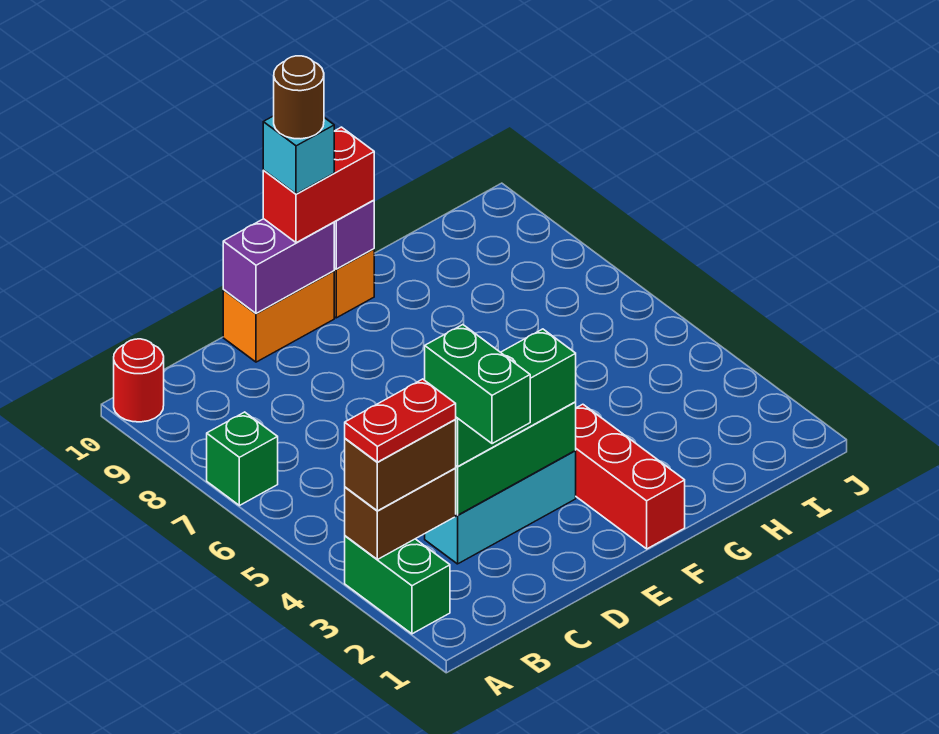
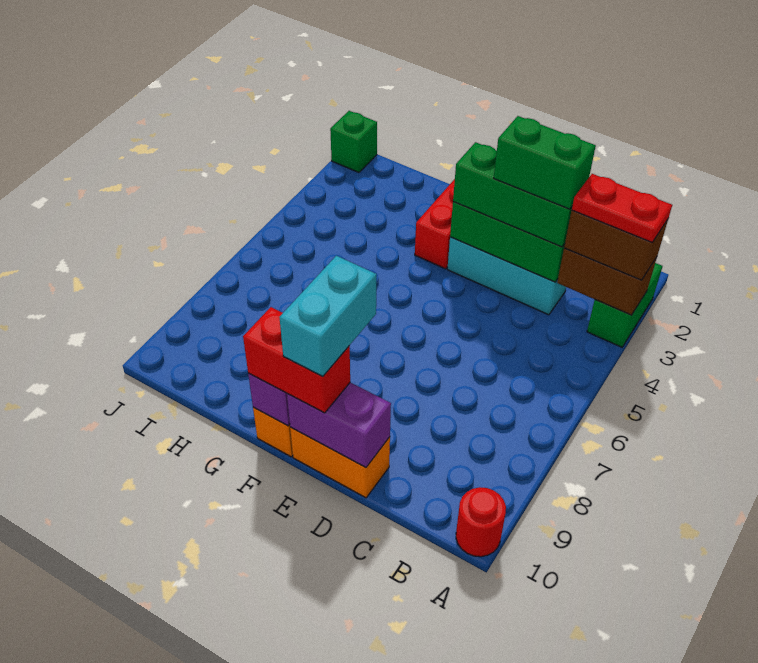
green brick A7 level 1 -> green brick J1 level 1
green brick C2:C3 level 4 -> green brick C3:D3 level 4
cyan brick E10 level 4 -> cyan brick E9:E10 level 4
brown round brick E10 level 5 -> none

